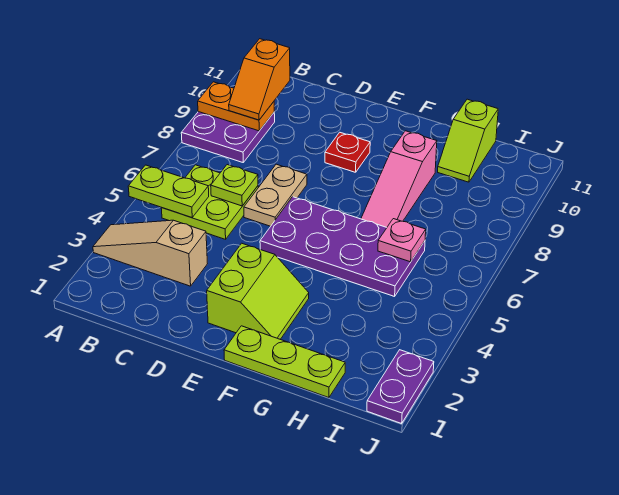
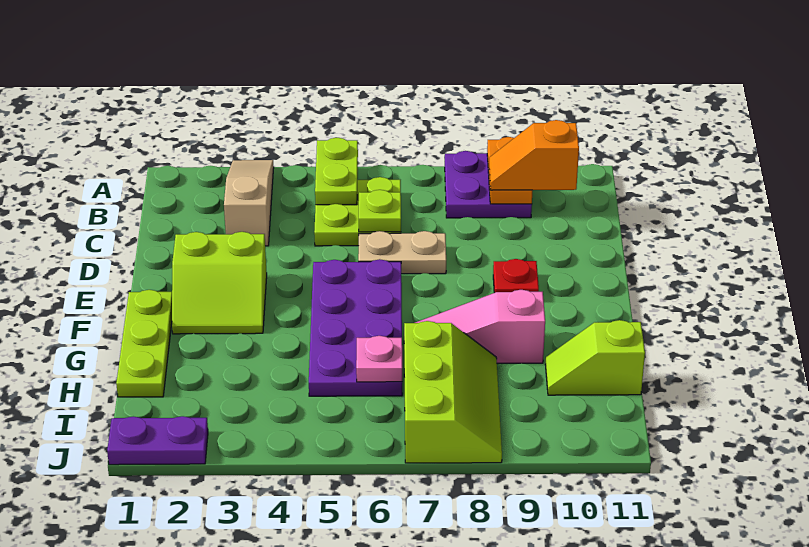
none -> lime slope H7:J8 level 1 top 7

